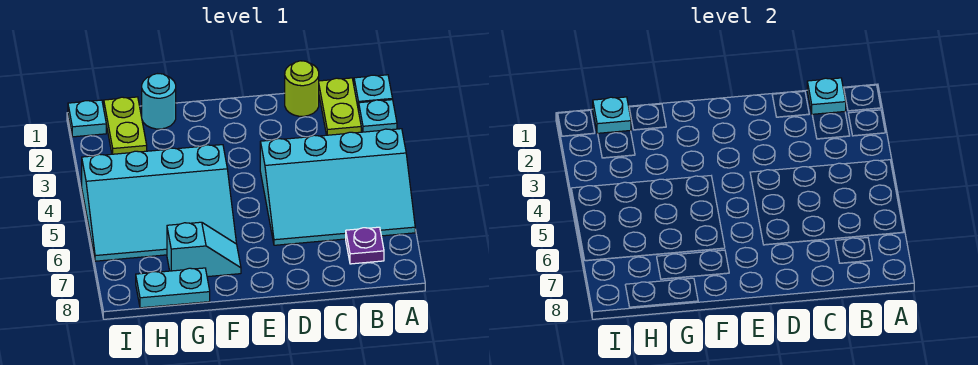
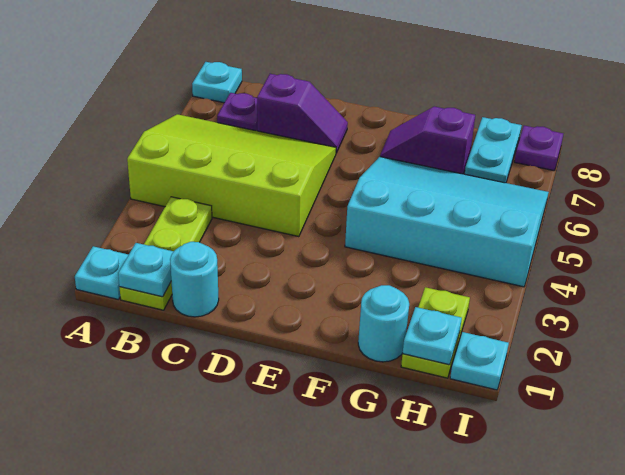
cyan plate A2 level 1 -> cyan plate A8 level 1
cyan slope A4:D6 level 1 top 4 -> lime slope A4:D6 level 1 top 4
lime plate B1:B2 level 1 -> lime plate B1:B3 level 1
lime round brick C1 level 1 -> cyan round brick C1 level 1
none -> purple slope C7:D7 level 1 top C
cyan slope F7:G7 level 1 top G -> purple slope F7:G7 level 1 top G
cyan plate G8:H8 level 1 -> cyan plate H7:H8 level 1
none -> purple plate I8 level 1

